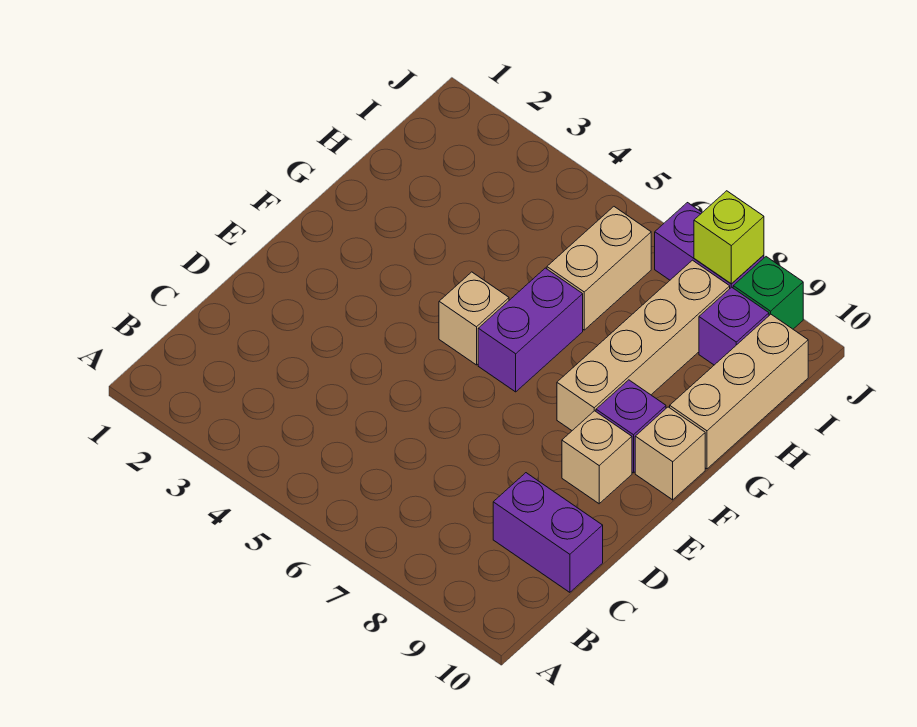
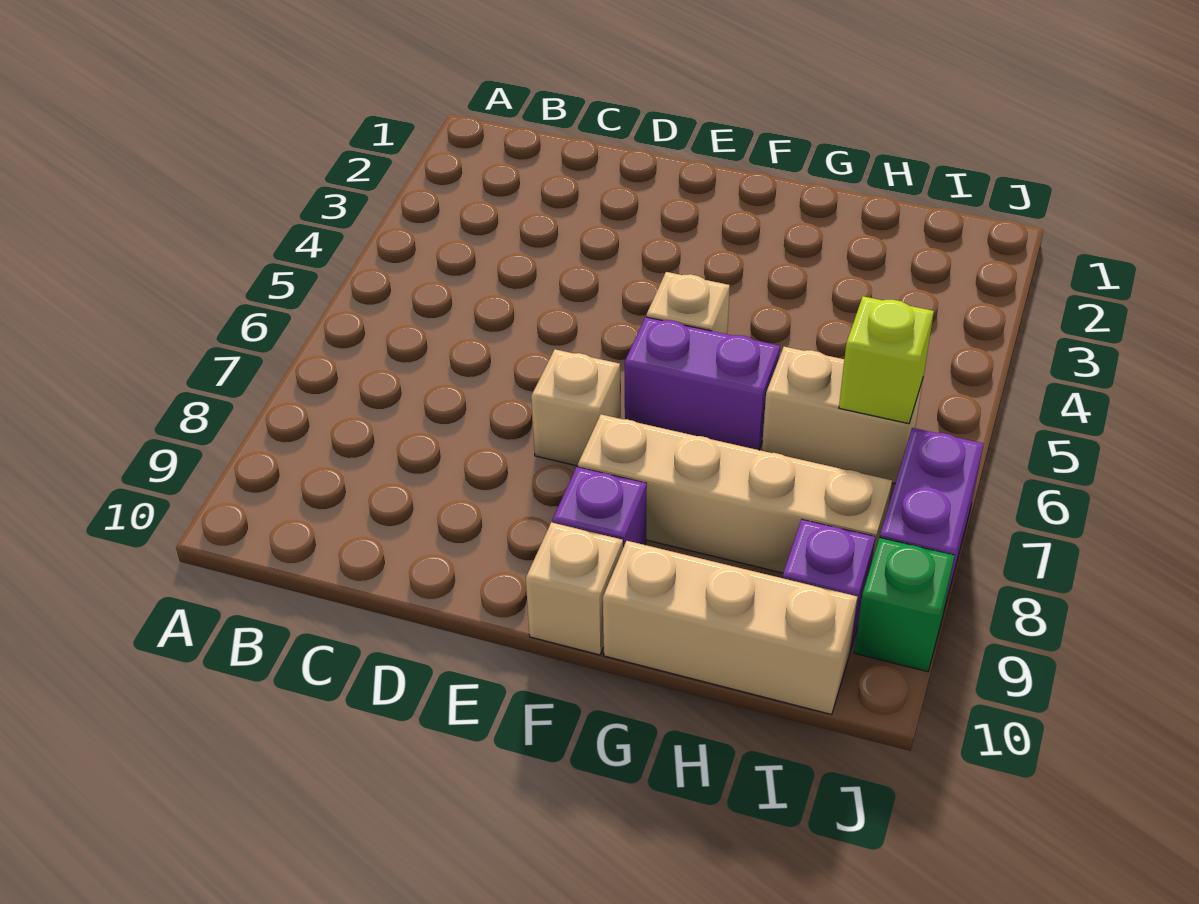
purple brick C9:C10 level 1 -> none
tan brick E9 level 1 -> tan brick E7 level 1
lime brick J8 level 2 -> lime brick I6 level 2

